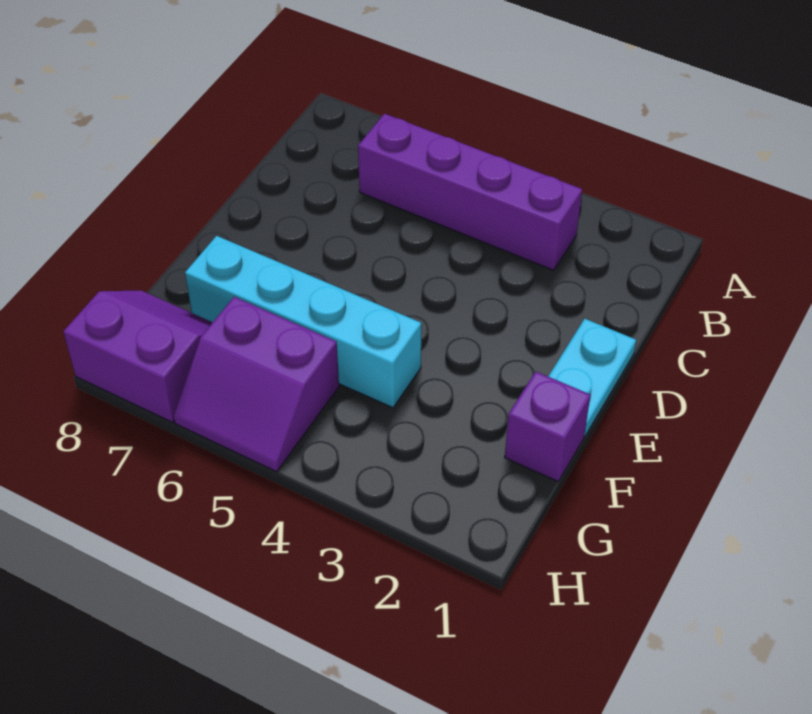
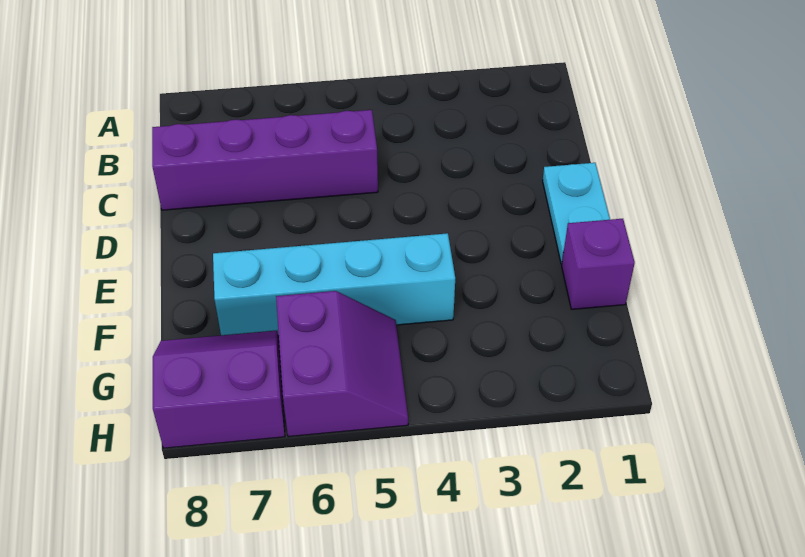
purple brick B3:B6 level 1 -> purple brick C5:C8 level 1
purple slope G5:H6 level 1 top G -> purple slope G5:H6 level 1 top 6

